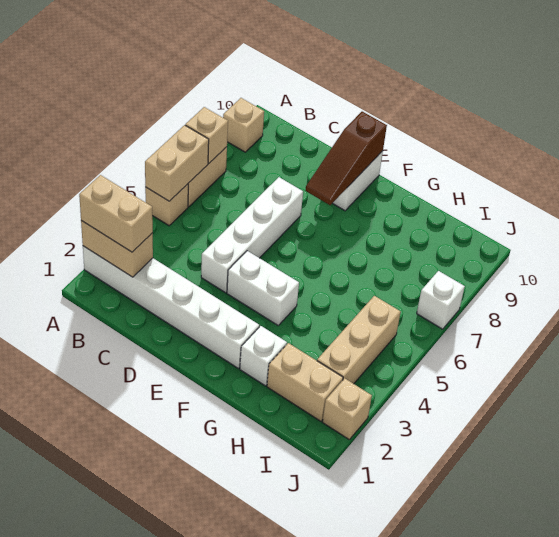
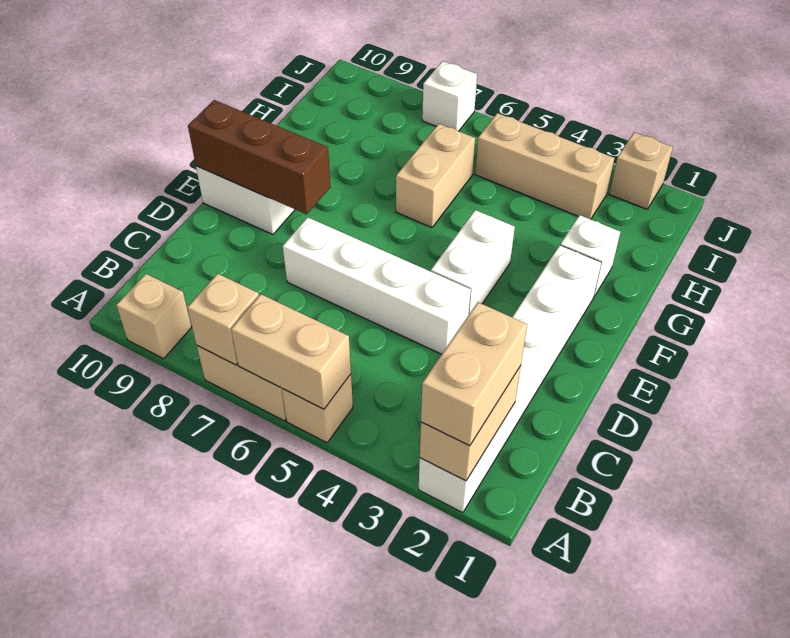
brown slope E8:E10 level 2 top 10 -> brown brick E8:E10 level 2
tan brick H2:I2 level 1 -> tan brick G6:H6 level 1

